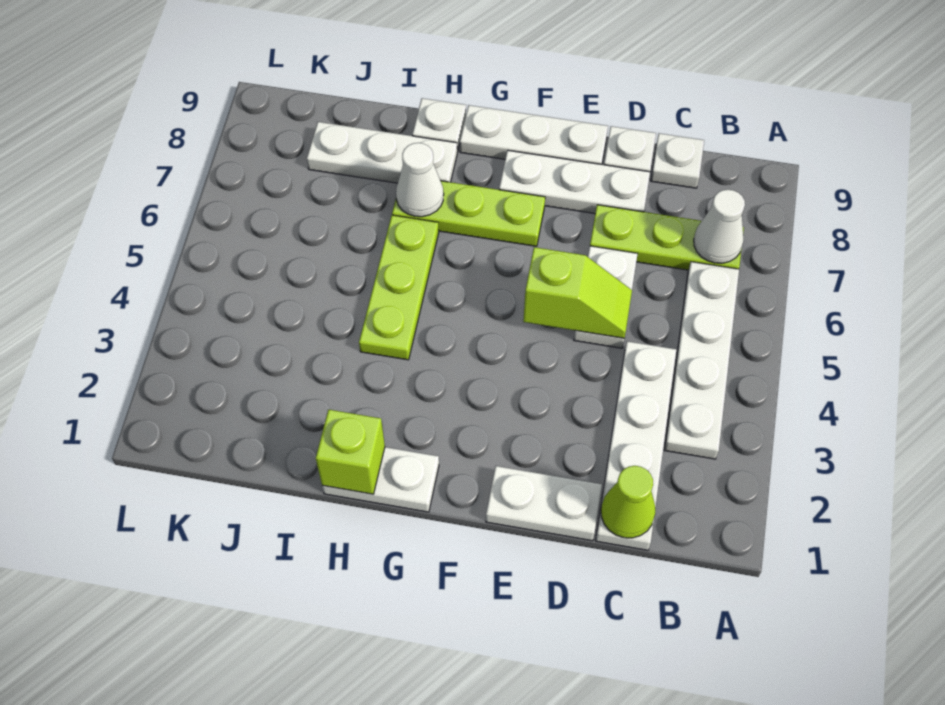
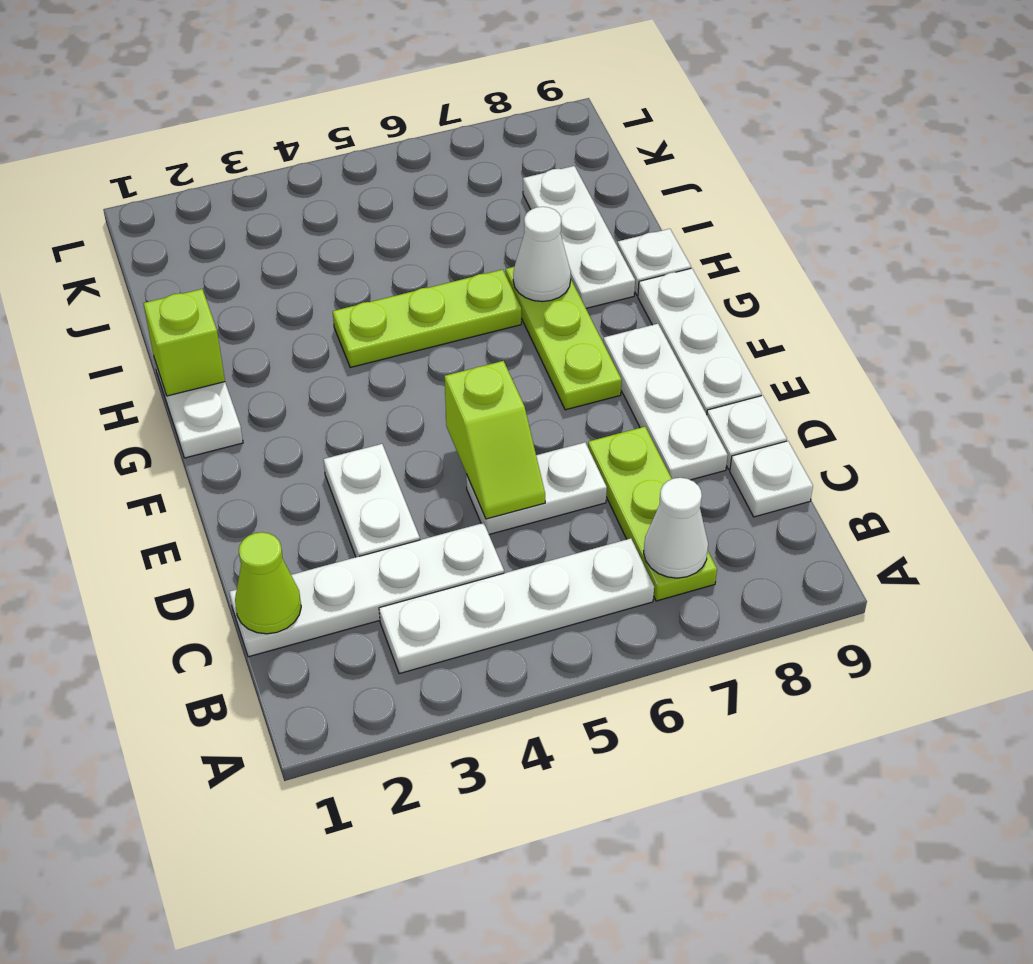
white plate D1:E1 level 1 -> white plate D3:E3 level 1

